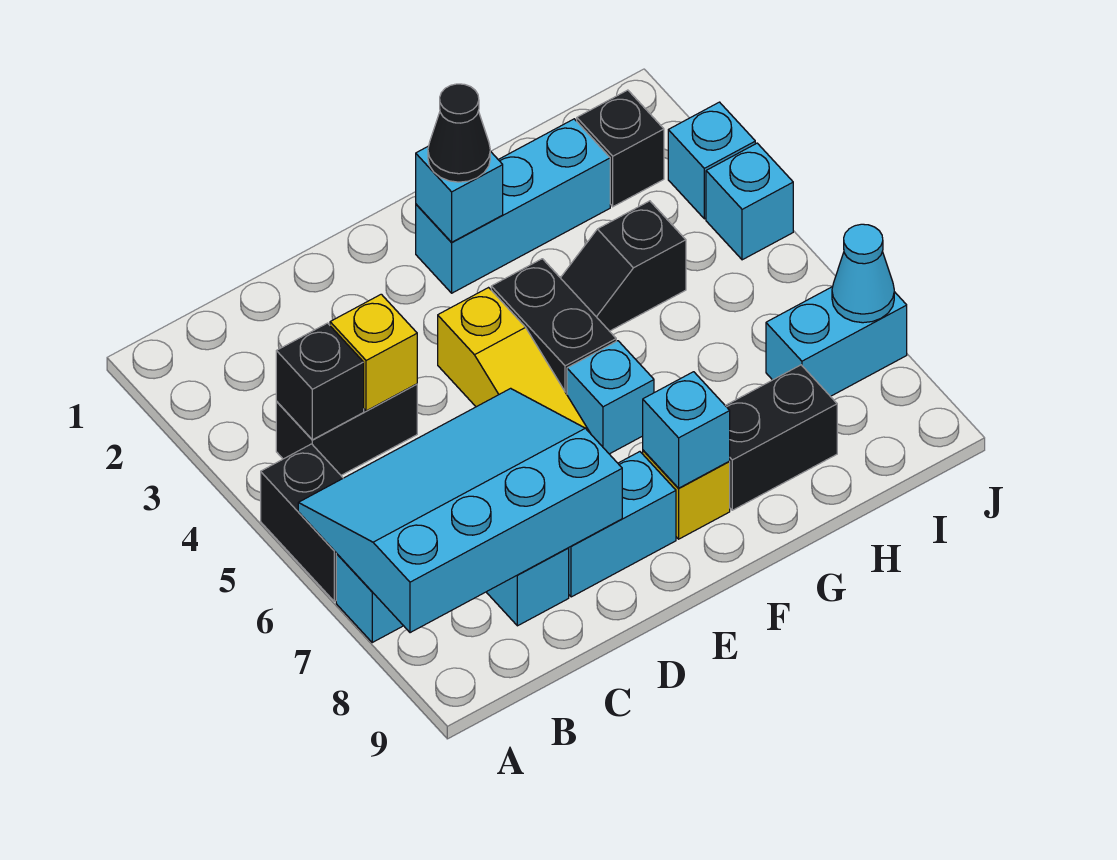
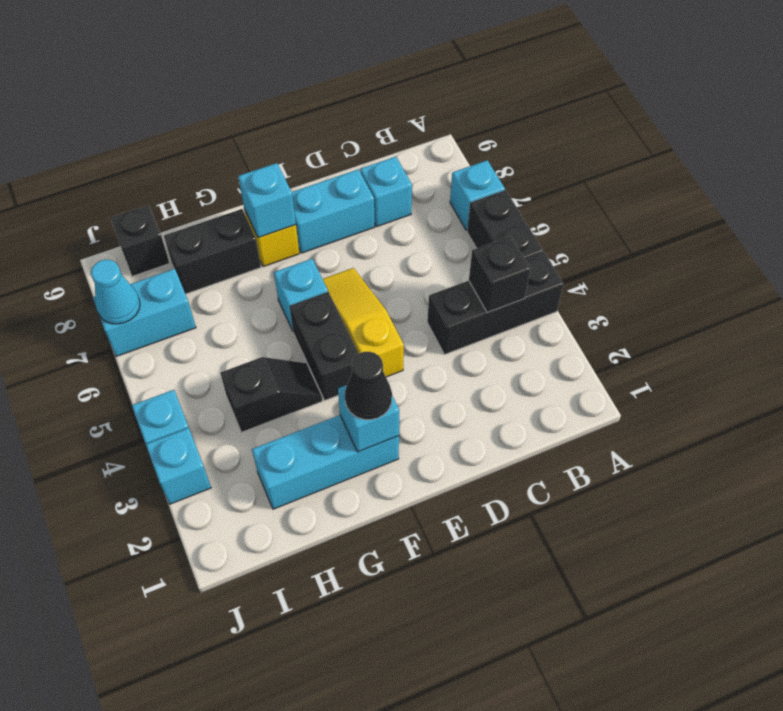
cyan slope A6:D8 level 2 top 8 -> none
black brick B4:C4 level 1 -> black brick A4:C4 level 1
yellow brick C4 level 2 -> none
black brick I2 level 1 -> black brick I9 level 1

